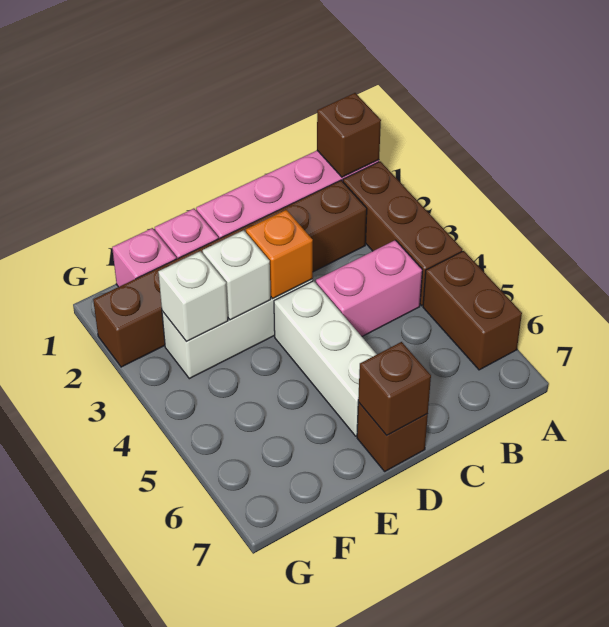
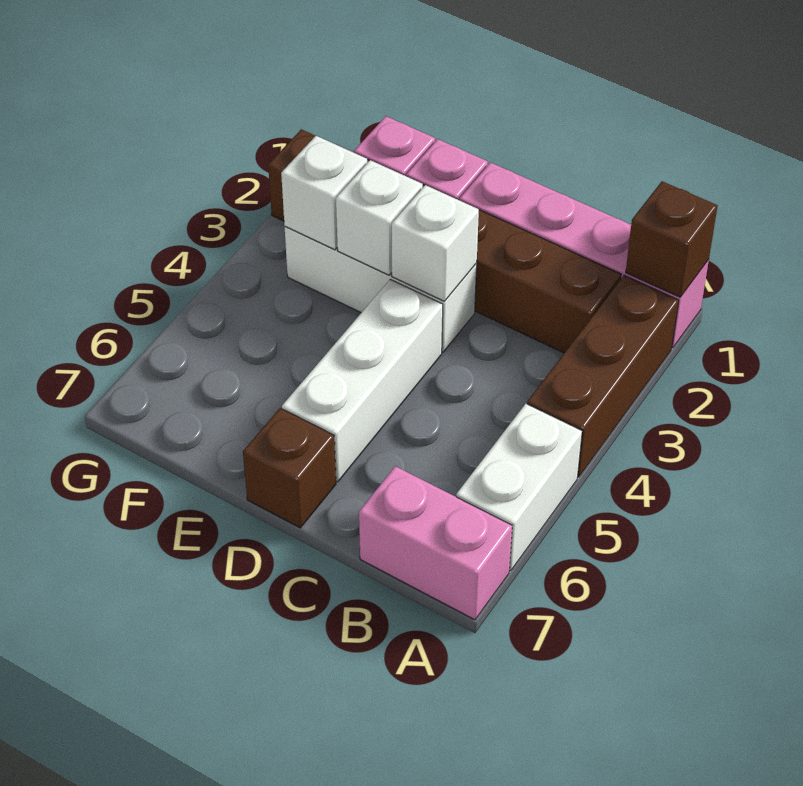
brown brick A5:A6 level 1 -> white brick A5:A6 level 1
pink brick B4:C4 level 1 -> pink brick A7:B7 level 1
orange brick D3 level 2 -> white brick D3 level 2
brown brick D7 level 2 -> none

